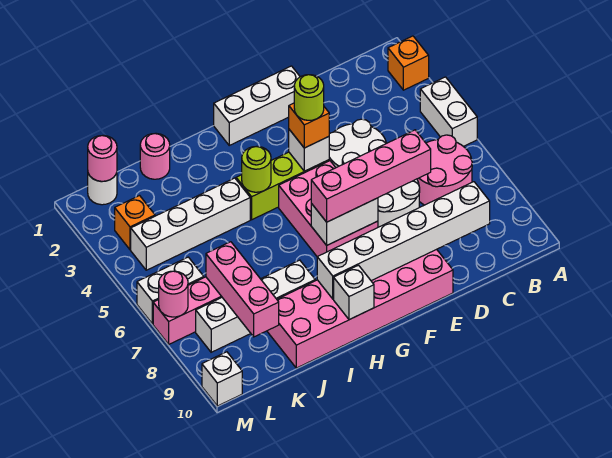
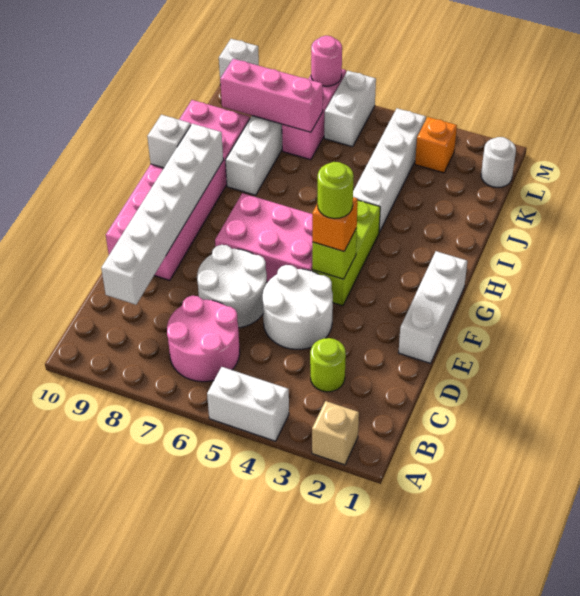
orange brick A2 level 1 -> tan brick A2 level 1
pink brick D7:G7 level 3 -> none
white brick F4 level 2 -> lime brick F4 level 2
white brick F7:G7 level 2 -> none
lime round brick H4 level 2 -> lime round brick C3 level 1
pink round brick J1 level 1 -> none
pink round brick L1 level 2 -> none

